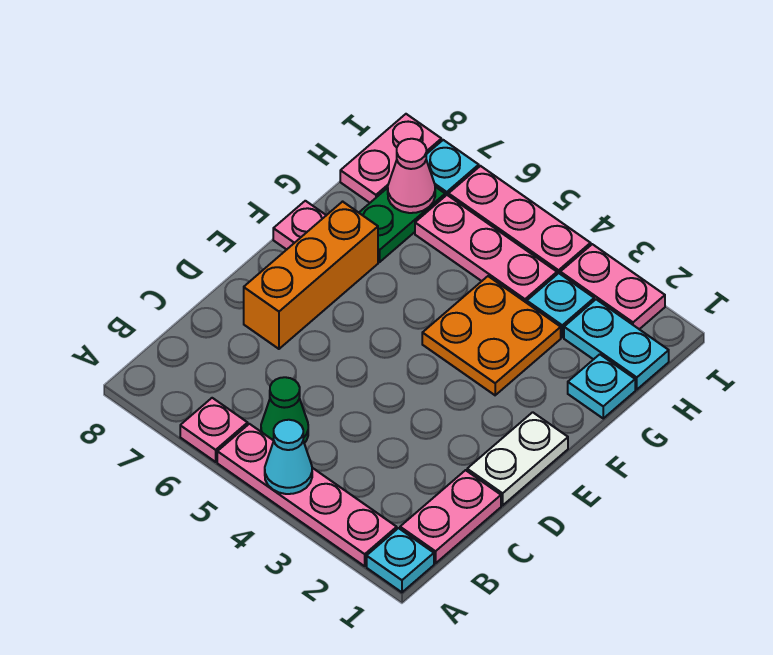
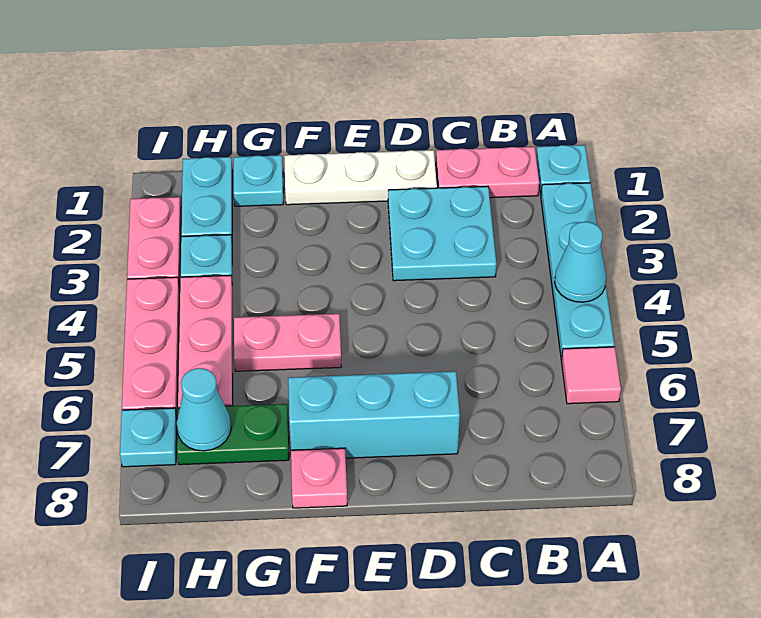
pink plate A2:A5 level 1 -> cyan plate A2:A5 level 1
pink plate A6 level 1 -> pink tile A6 level 1
green cone B5 level 1 -> none
none -> cyan plate C2:D3 level 1
white plate D1:E1 level 1 -> white plate D1:F1 level 1
orange brick D7:F7 level 1 -> cyan brick D7:F7 level 1
orange plate F3:G4 level 1 -> none
pink cone H7 level 2 -> cyan cone H7 level 2
pink plate H8:I8 level 1 -> pink plate F5:G5 level 1

